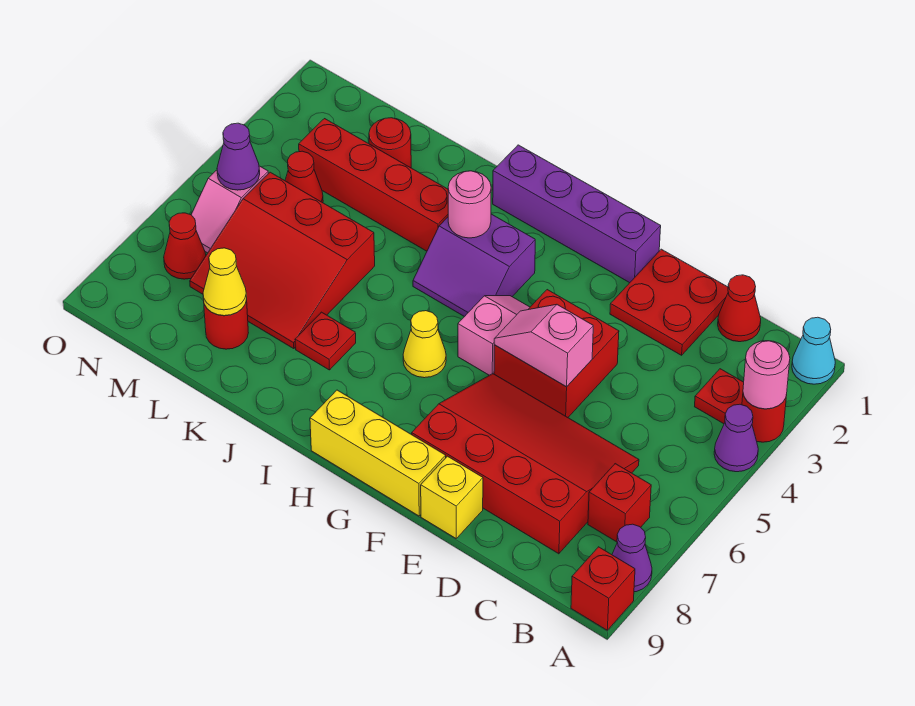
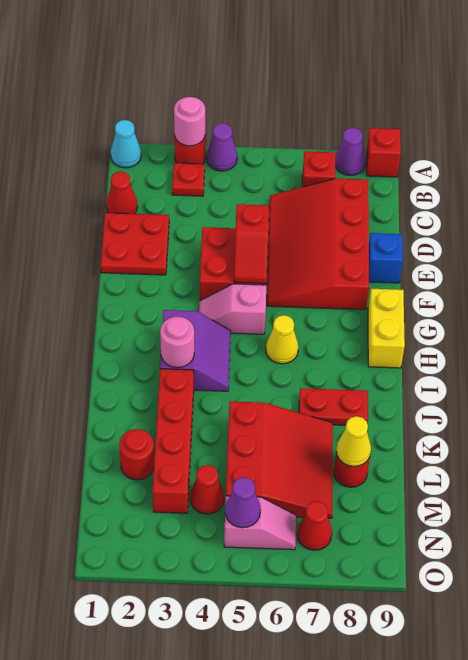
pink slope E5:F5 level 2 top E -> red slope E5:F5 level 2 top E
yellow brick E9 level 1 -> blue brick E9 level 1
purple brick F1:I1 level 1 -> none
yellow brick F9:H9 level 1 -> yellow brick G9:H9 level 1
red plate J7 level 1 -> red plate J7:J8 level 1

